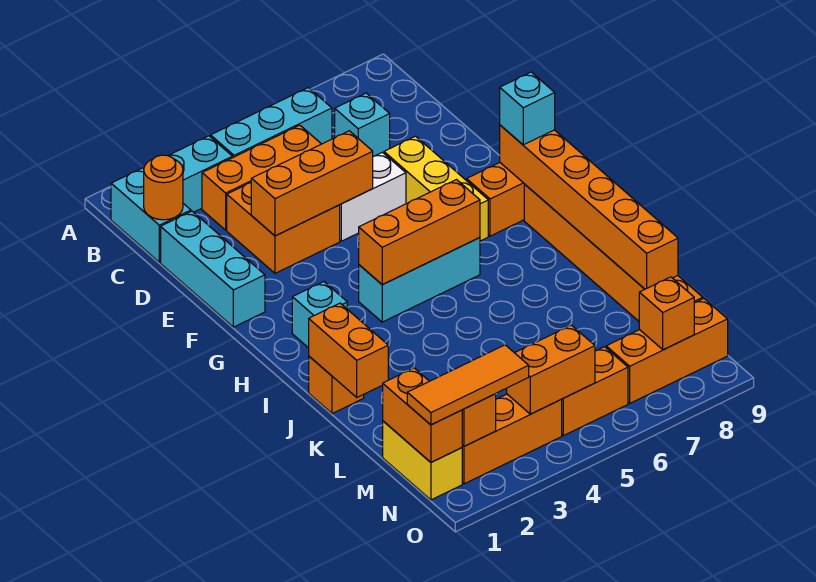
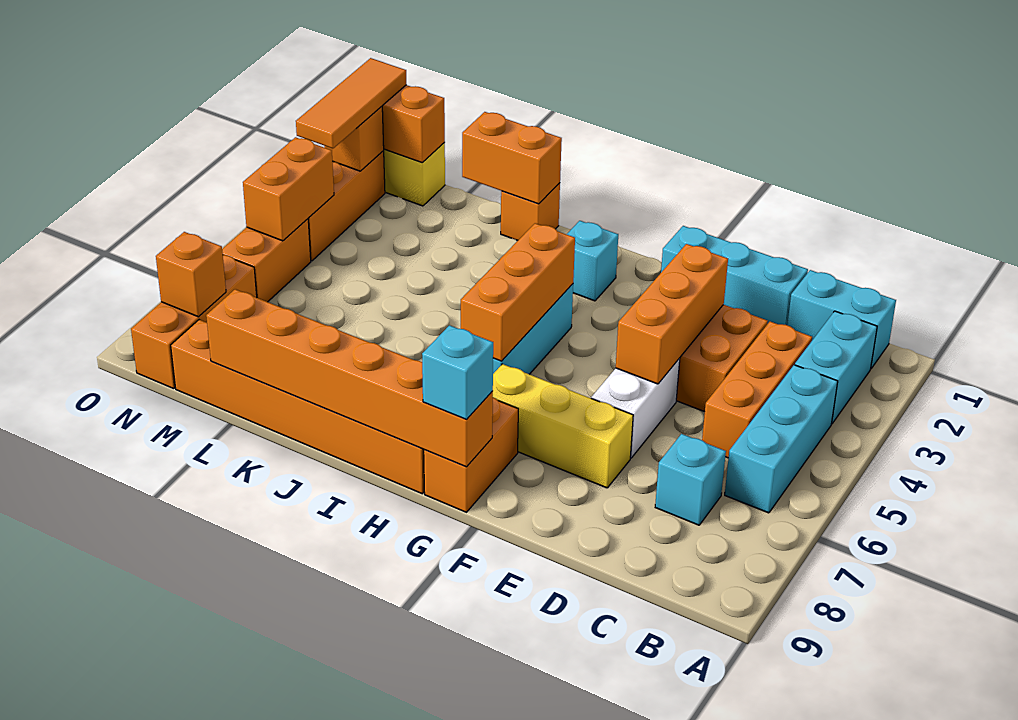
orange round brick C1 level 2 -> none

